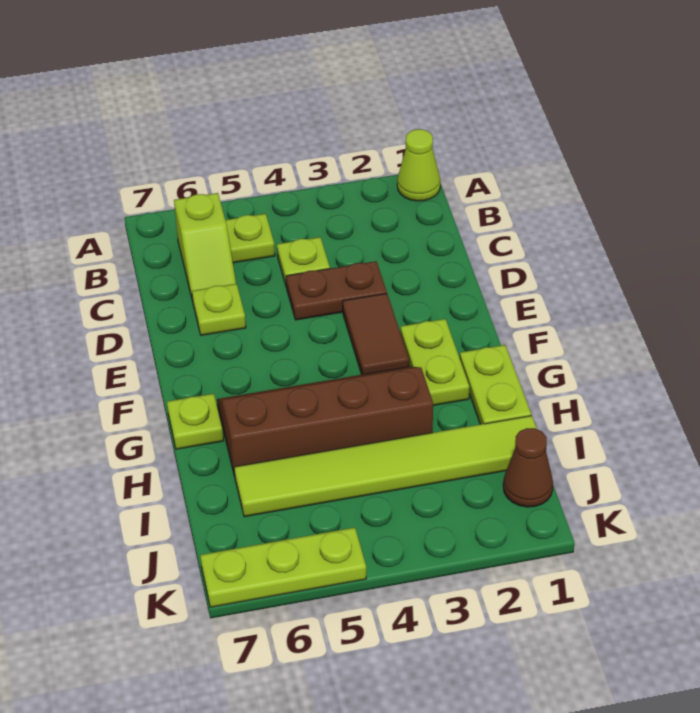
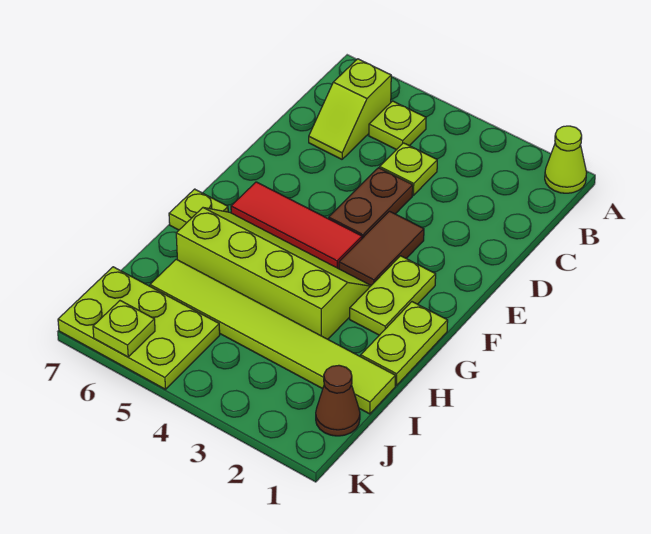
brown plate D3:D4 level 1 -> brown plate D4:E4 level 1
lime plate D6 level 1 -> lime plate K6 level 2
none -> red tile F4:F6 level 1
brown slope G3:H6 level 1 top H -> lime slope G3:H6 level 1 top H
lime plate K5:K7 level 1 -> lime plate J5:K7 level 1

